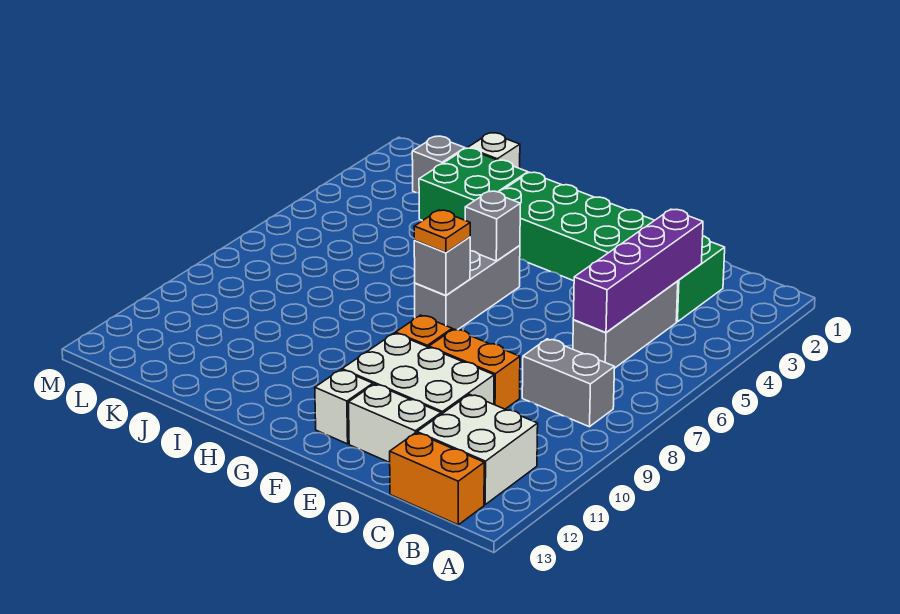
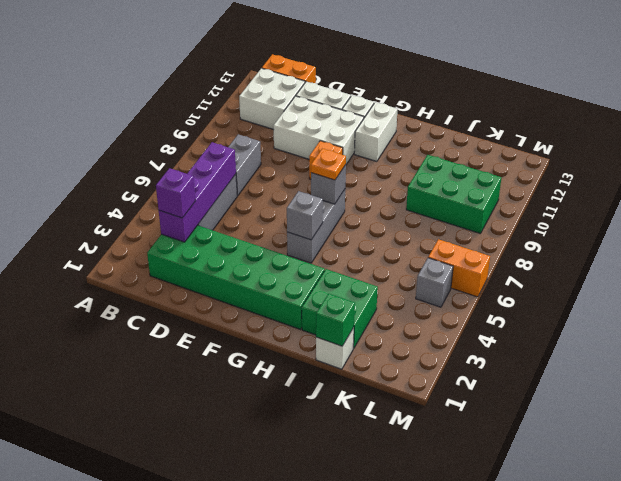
grey brick B8:C8 level 1 -> grey brick C7:C8 level 1
none -> purple brick C3 level 3
orange brick D9:E9 level 1 -> orange brick L6:M6 level 1
none -> white brick G11:G12 level 1
none -> green brick J1 level 2
none -> green brick J9:L10 level 1
grey brick K2 level 1 -> grey brick L5 level 1

